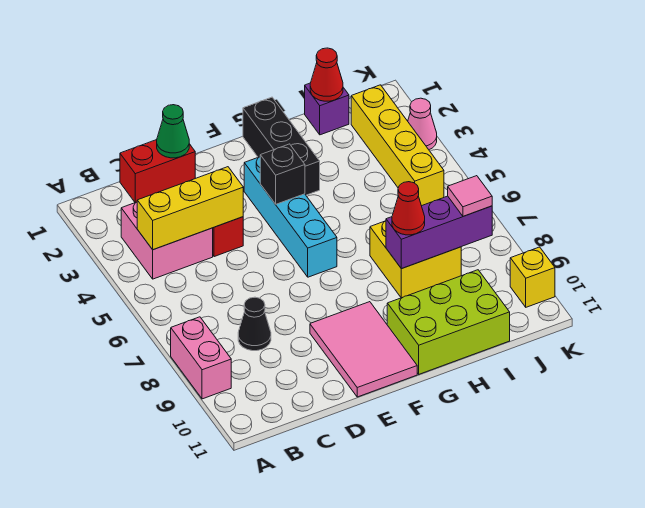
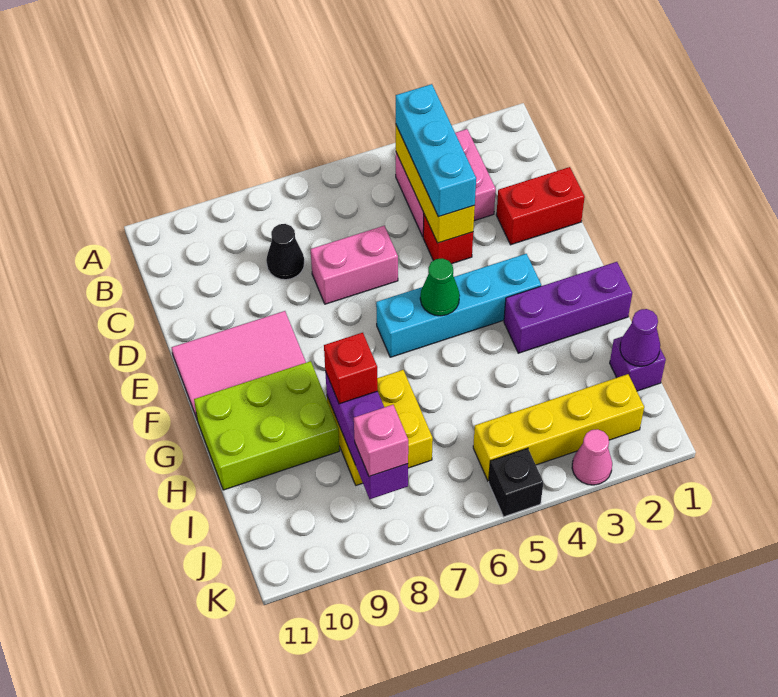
pink brick A8:A9 level 1 -> pink brick D6:D7 level 1
none -> cyan brick B4:D4 level 3
red brick C1:D1 level 1 -> red brick D1:D2 level 1
green cone D1 level 2 -> green cone F5 level 2
black brick F4 level 2 -> black brick K5 level 1
black brick G1:G3 level 1 -> purple brick G1:G3 level 1
lime brick G10:I11 level 1 -> lime brick G9:H11 level 1
red cone H8 level 3 -> red brick H8 level 3
red cone I1 level 2 -> purple cone I1 level 2
pink tile J8 level 3 -> pink brick J8 level 3
yellow brick K10 level 1 -> none

